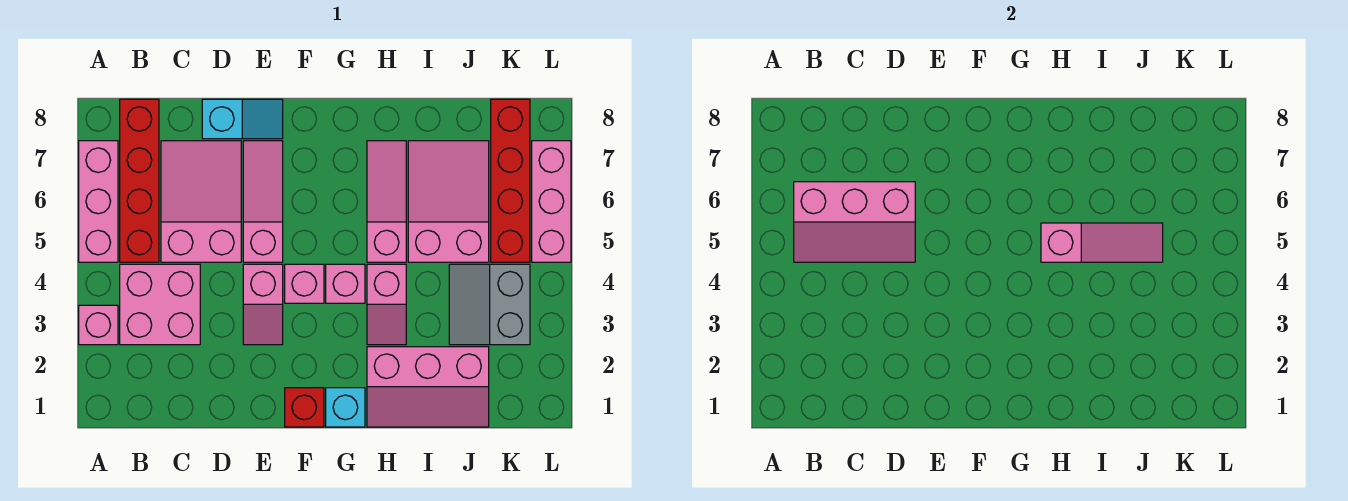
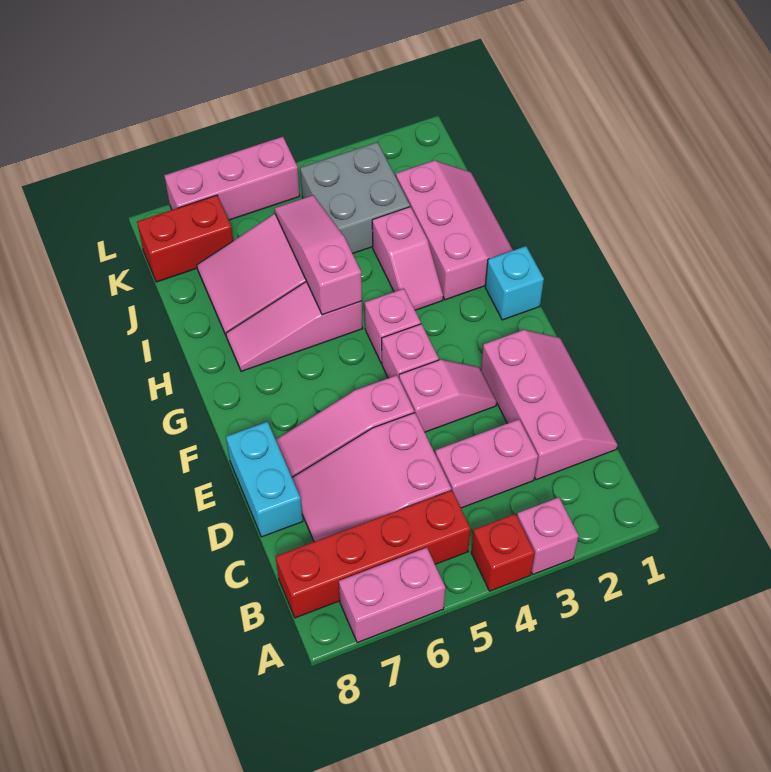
pink brick A5:A7 level 1 -> pink brick A6:A7 level 1
pink brick B3:C4 level 1 -> pink brick C3:C4 level 1
pink slope B5:D6 level 2 top 6 -> pink slope C1:E2 level 1 top 2
cyan slope D8:E8 level 1 top D -> cyan brick D8:E8 level 1
red brick F1 level 1 -> red brick A4 level 1
pink slope H3:H4 level 1 top 4 -> pink slope H3:I3 level 1 top I
grey slope J3:K4 level 1 top K -> grey brick J3:K4 level 1
red brick K5:K8 level 1 -> red brick K7:K8 level 1

